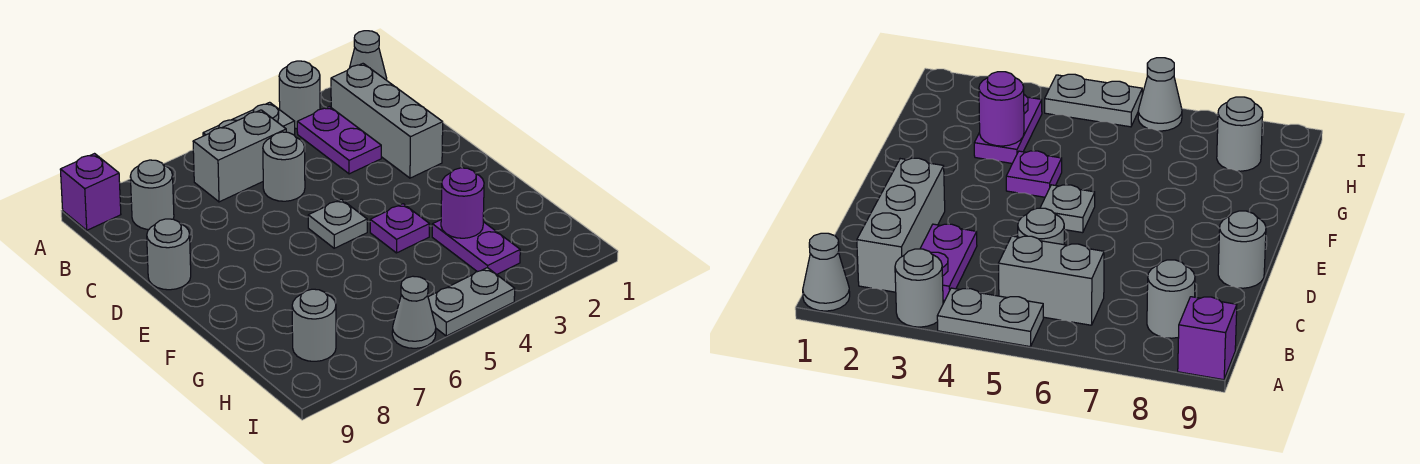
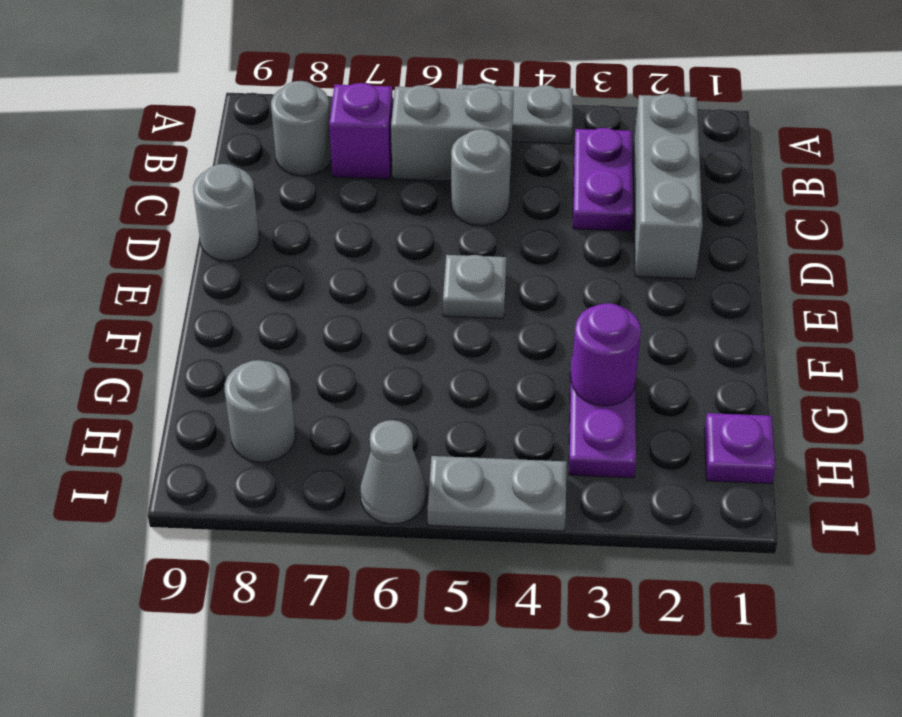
grey cone A1 level 1 -> none
grey round brick A3 level 1 -> none
purple brick A9 level 1 -> purple brick B7 level 1
purple plate F4 level 1 -> purple plate H1 level 1

